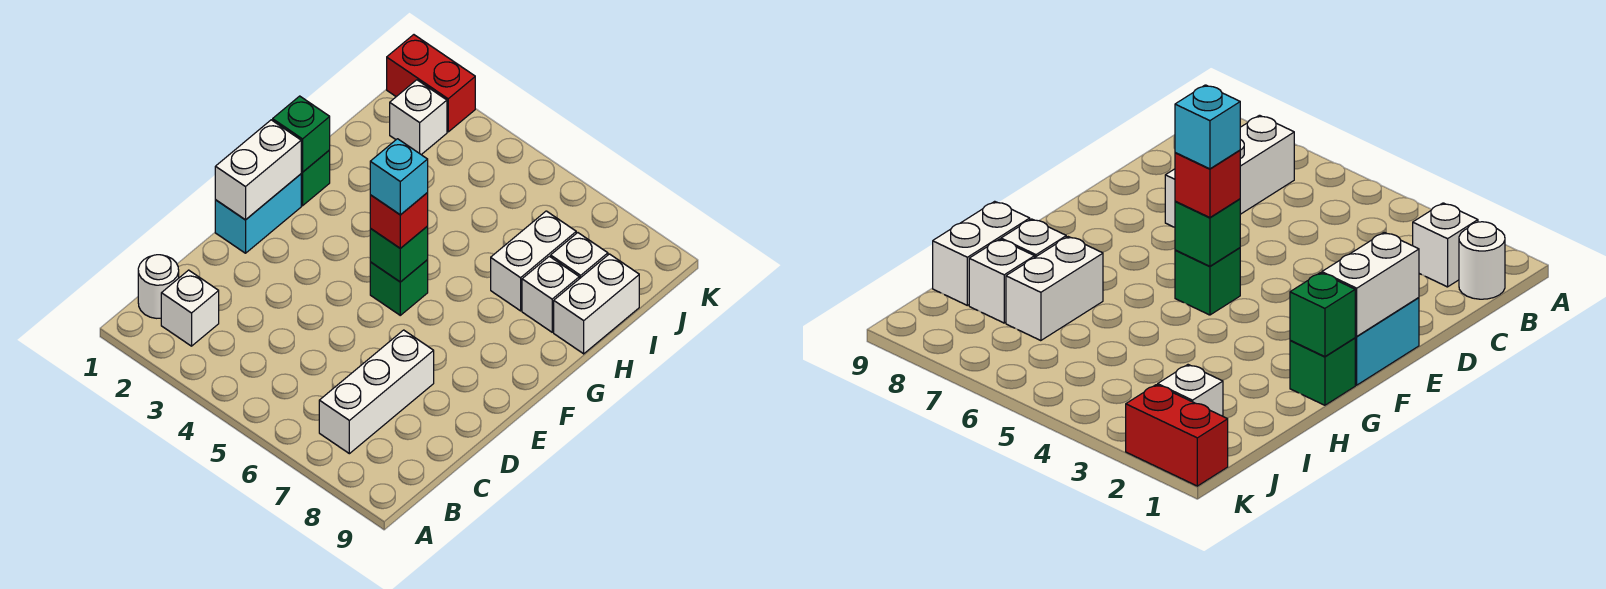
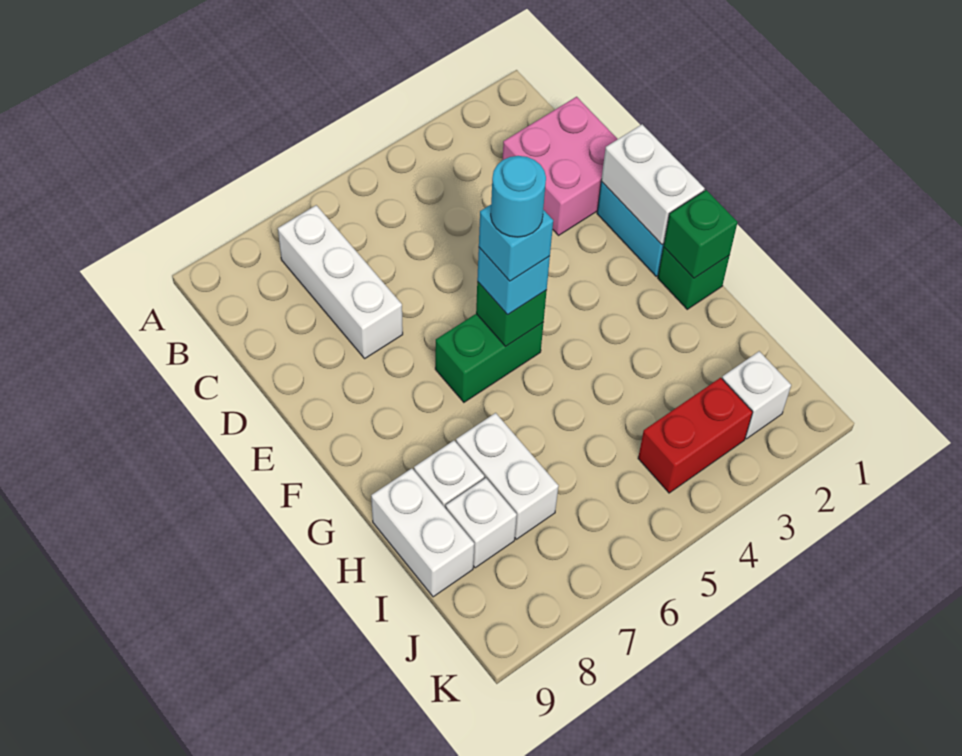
white round brick B1 level 1 -> none
white brick B2 level 1 -> none
none -> pink brick C1:D2 level 1
green brick F5 level 1 -> green brick F5:F6 level 1
red brick F5 level 3 -> cyan brick F5 level 3
none -> cyan round brick F5 level 5
red brick K1:K2 level 1 -> red brick J3:J4 level 1

